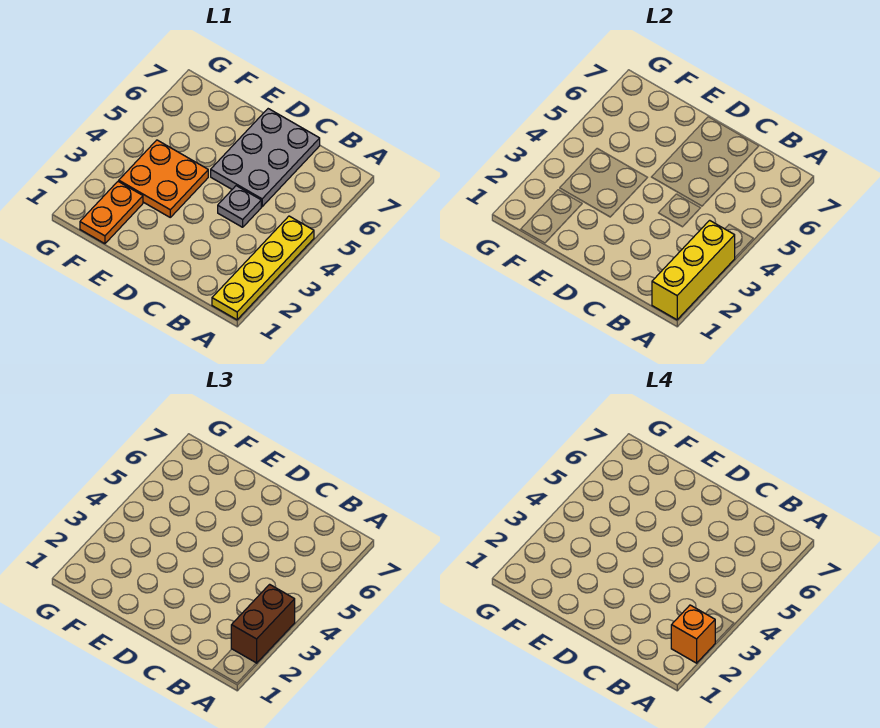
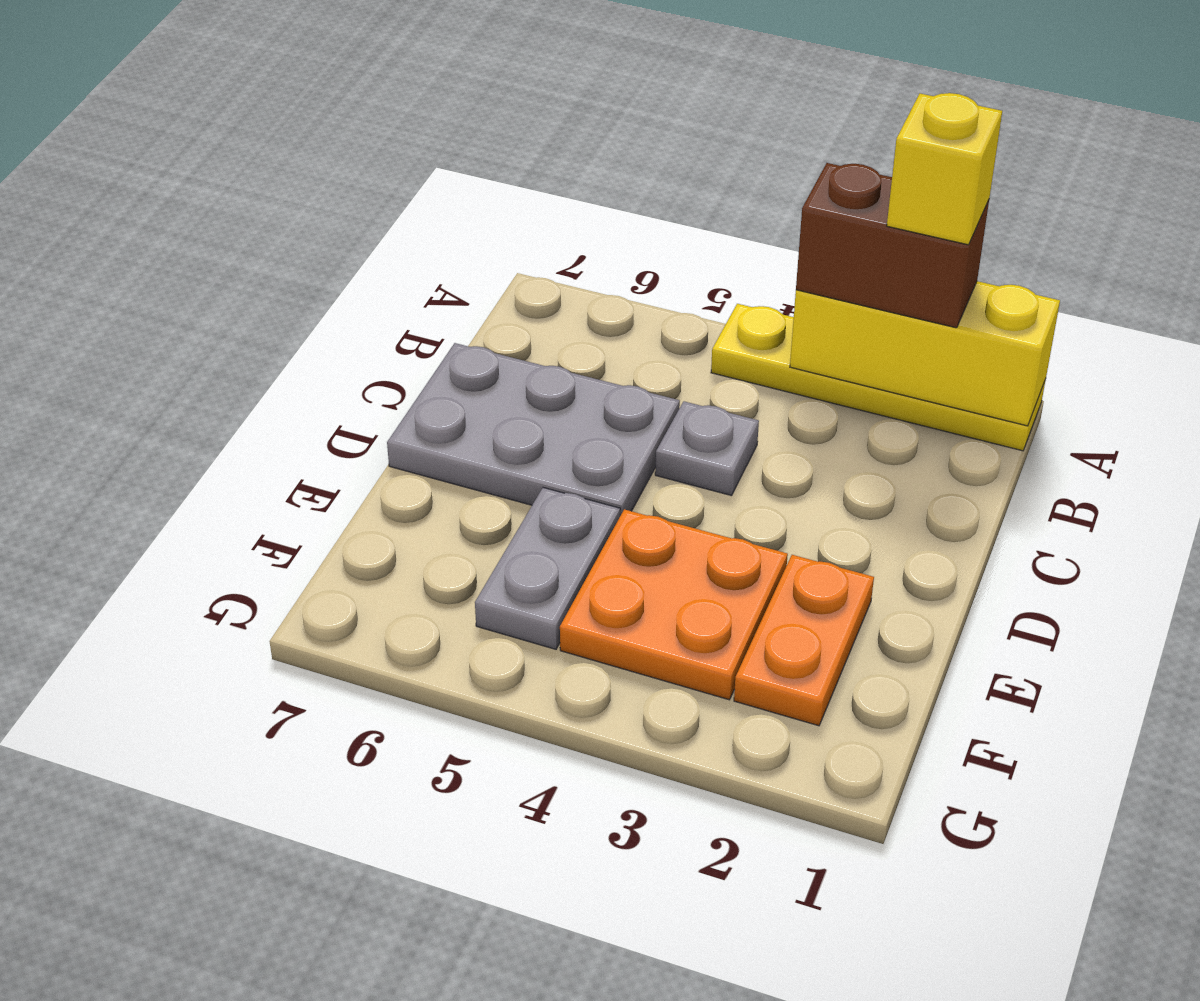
orange brick A2 level 4 -> yellow brick A2 level 4
none -> grey plate E5:F5 level 1
orange plate F1:F2 level 1 -> orange plate E2:F2 level 1

